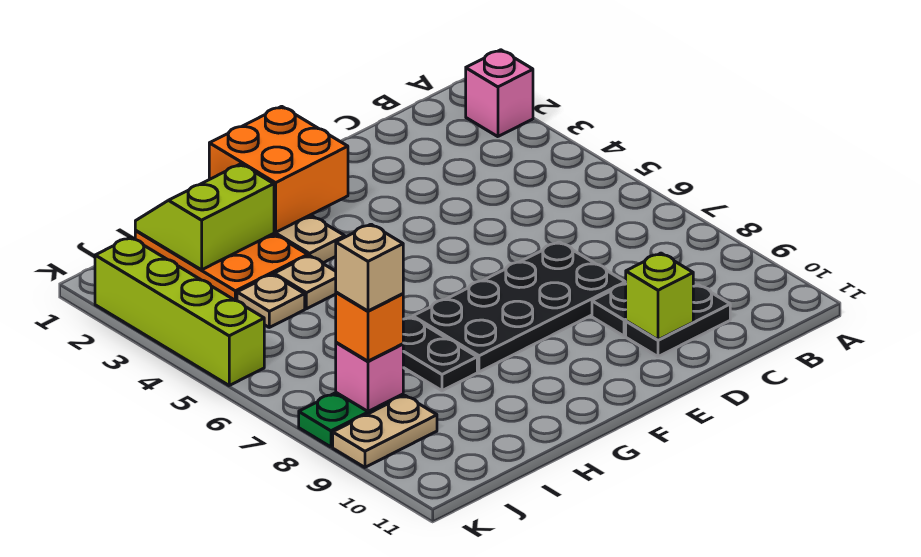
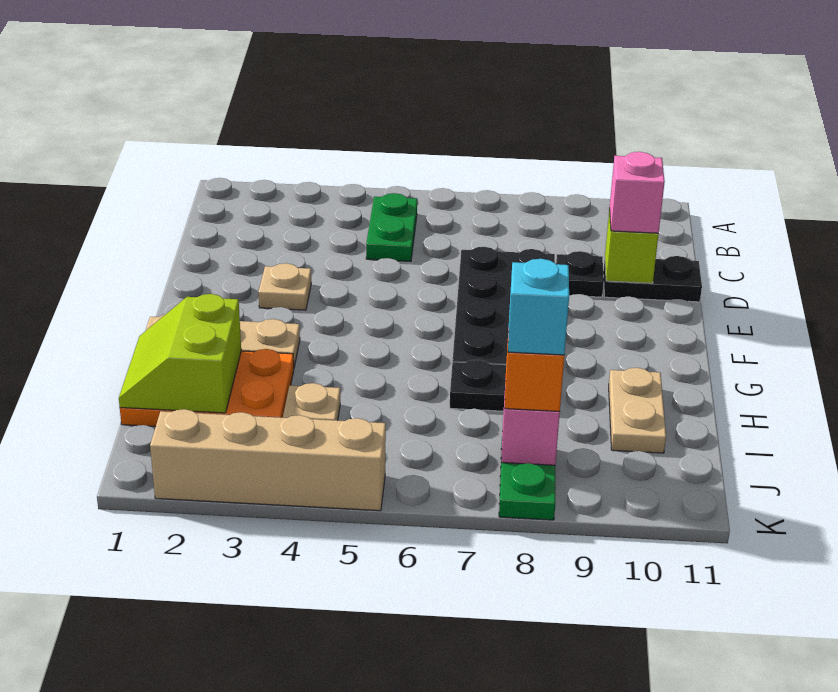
pink brick A2 level 1 -> pink brick D10 level 3
none -> green plate B5:C5 level 1
black plate C10:D10 level 1 -> black plate D10:D11 level 1
orange brick F1:G2 level 2 -> none
tan plate H4 level 1 -> tan plate E3 level 1
tan brick J8 level 4 -> cyan brick J8 level 4
tan plate J9:K9 level 1 -> tan plate H10:I10 level 1
lime brick K2:K5 level 1 -> tan brick K2:K5 level 1

